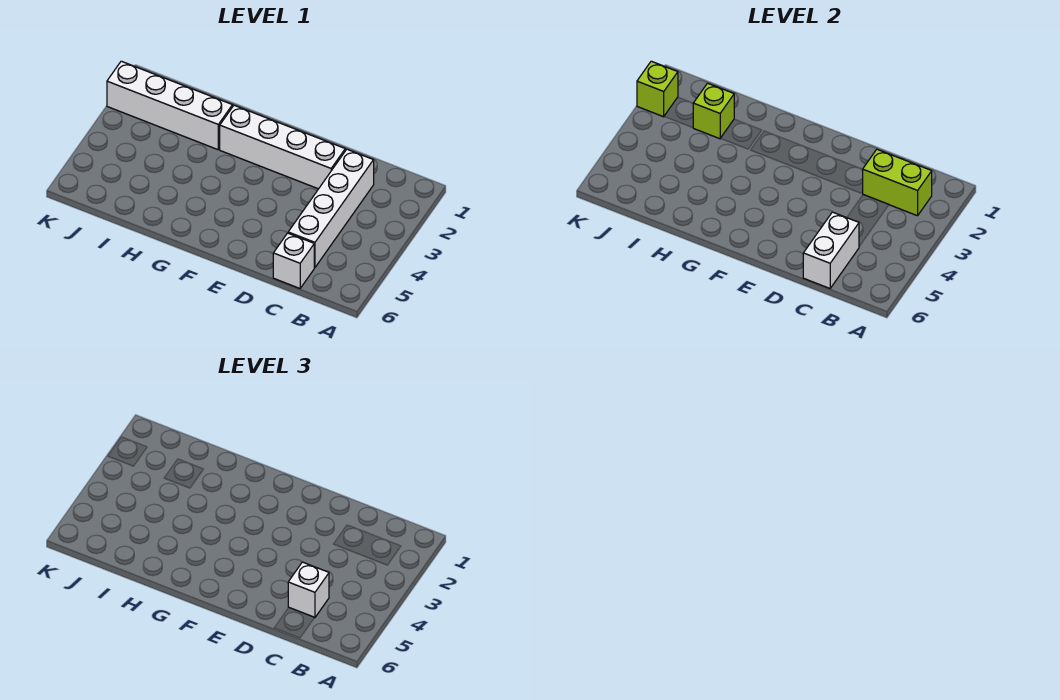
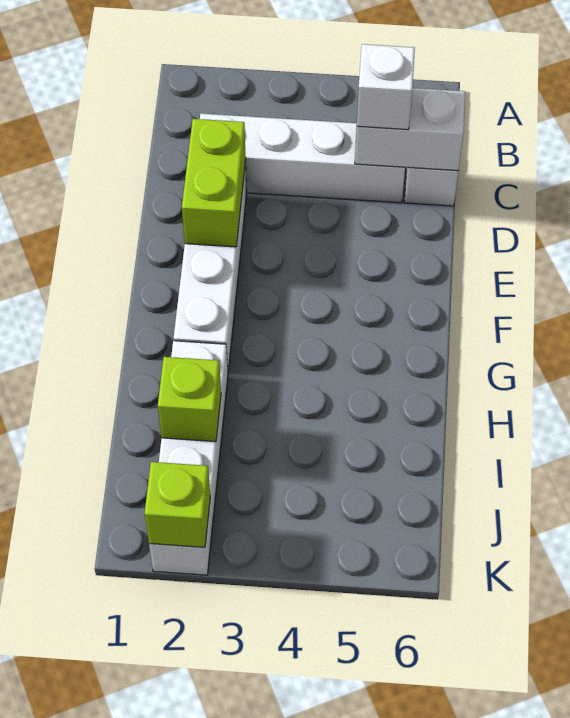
lime brick B2:C2 level 2 -> lime brick D2:E2 level 2

